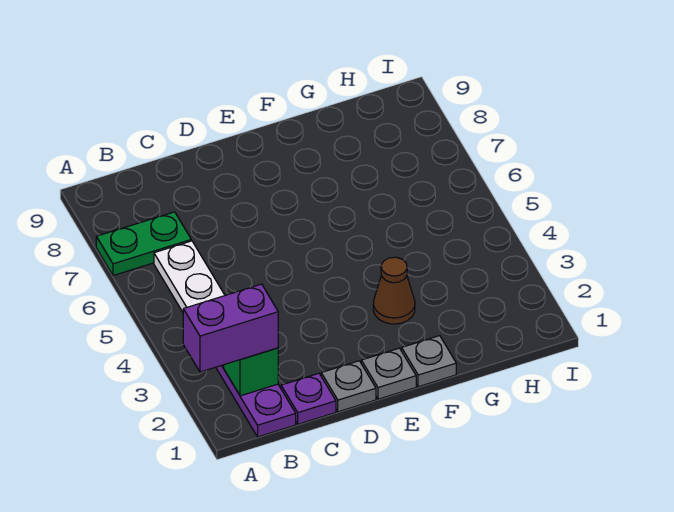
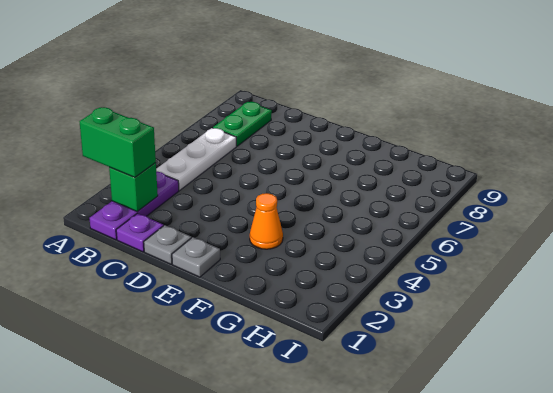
purple brick A2:B2 level 3 -> green brick A2:B2 level 3
green plate A7:B7 level 1 -> green plate B7:B8 level 1
grey plate F1 level 1 -> none
brown cone F3 level 1 -> orange cone F3 level 1

